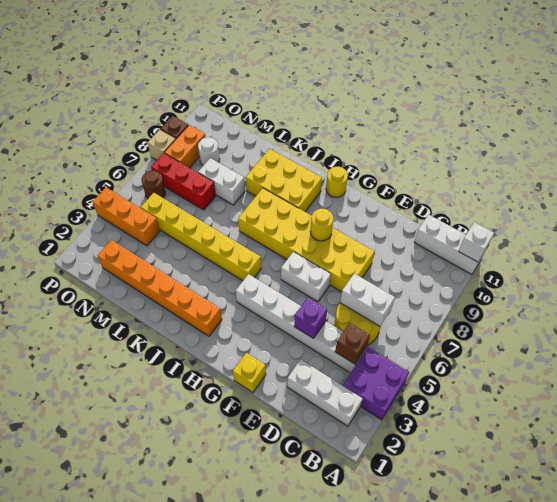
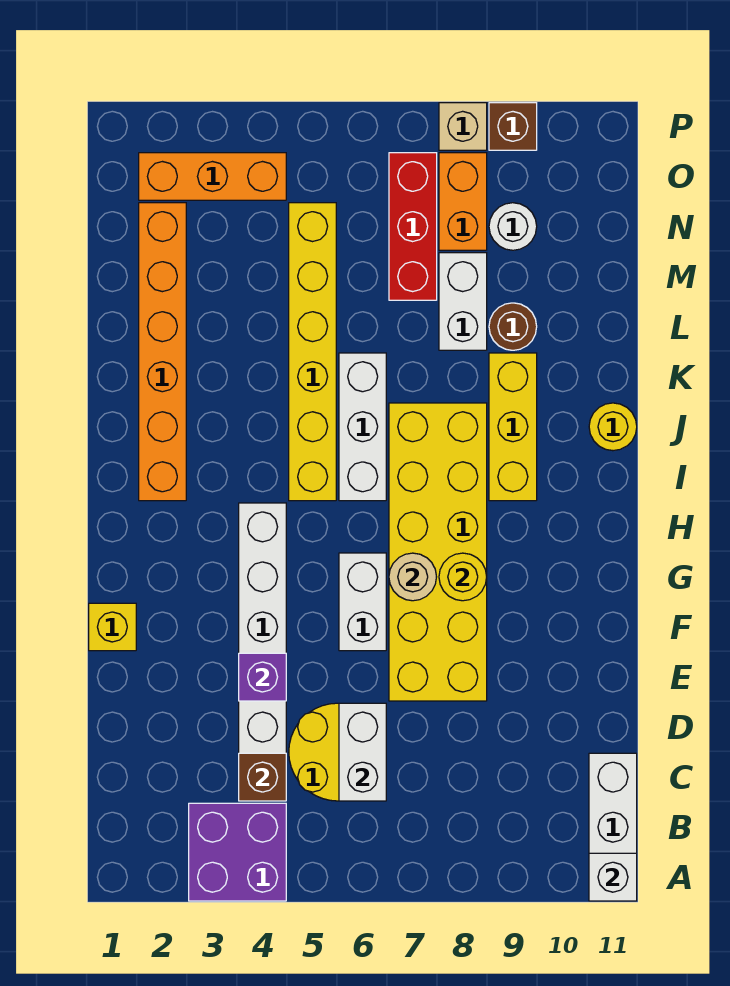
white brick B2:D2 level 1 -> white brick I6:K6 level 1
none -> tan round brick G7 level 2
yellow round brick H11 level 1 -> yellow round brick J11 level 1
yellow brick I9:K10 level 1 -> yellow brick I9:K9 level 1
orange brick N4:P4 level 1 -> orange brick O2:O4 level 1
brown round brick O6 level 1 -> brown round brick L9 level 1
orange brick O8:O9 level 1 -> orange brick N8:O8 level 1

